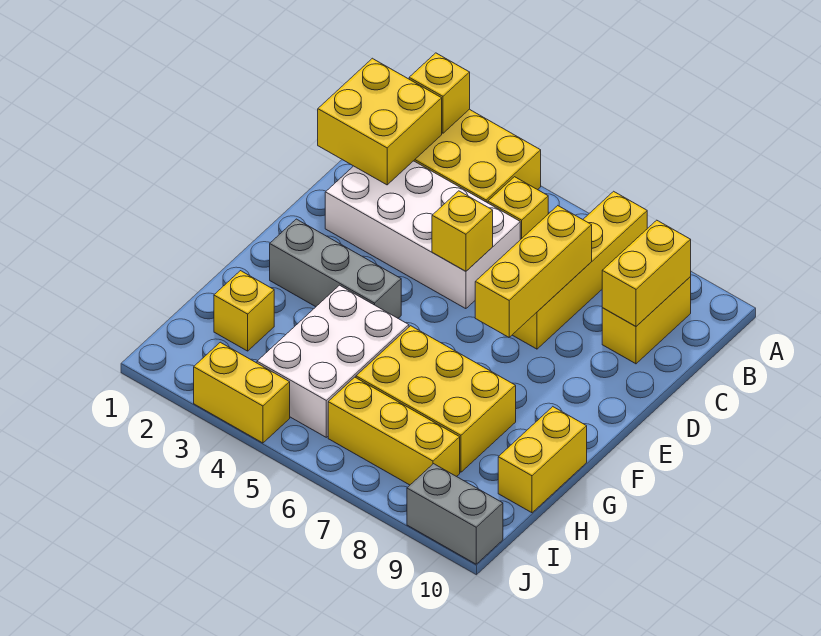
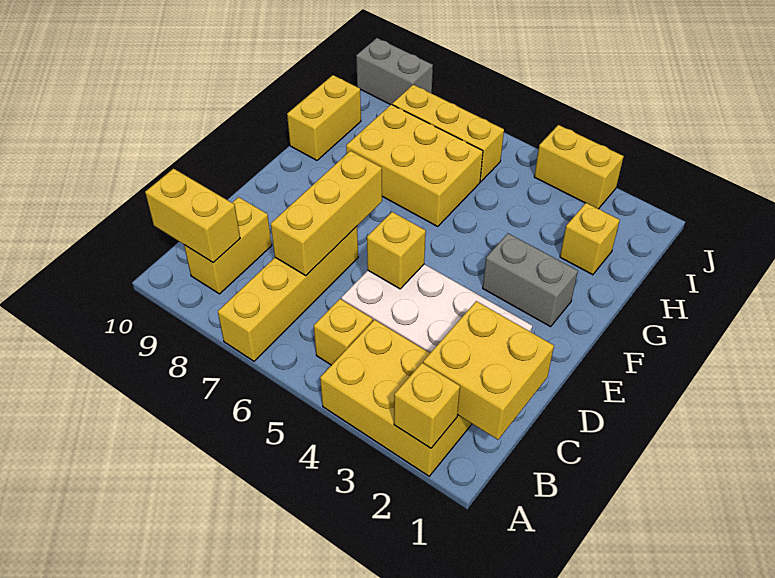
yellow brick B9:C9 level 2 -> yellow brick B9:B10 level 2
grey brick F2:F4 level 1 -> grey brick F2:F3 level 1
white brick G4:I5 level 1 -> none

